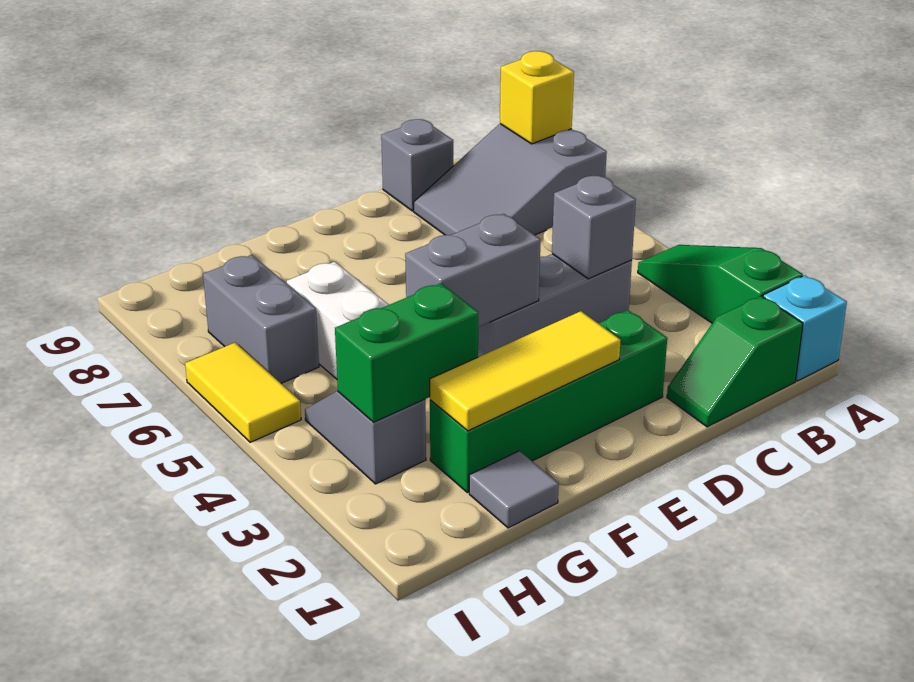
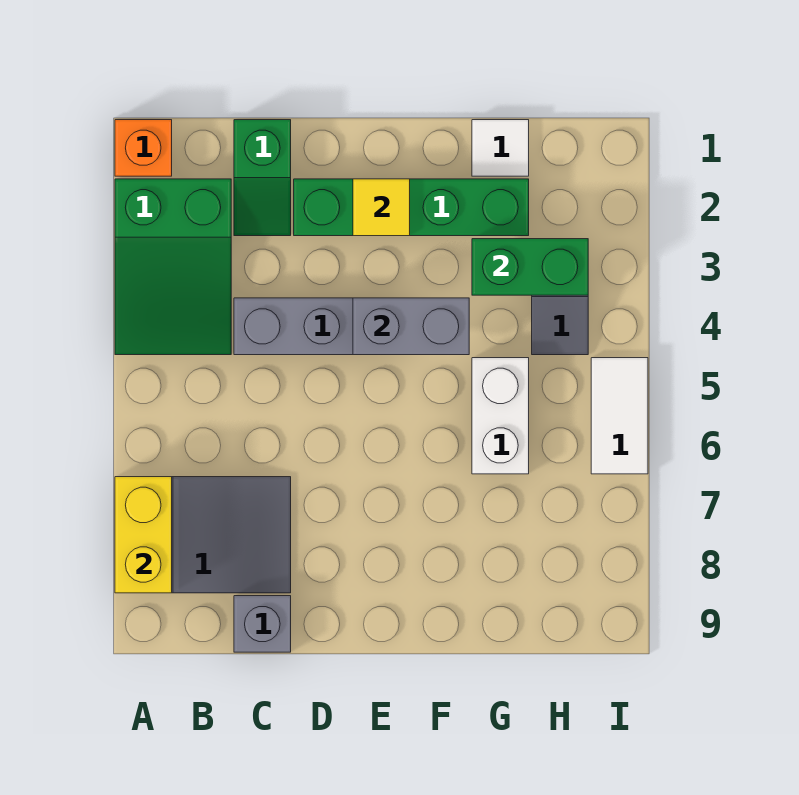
cyan brick A1 level 1 -> orange brick A1 level 1
green slope A2:A4 level 1 top 2 -> green slope A2:B4 level 1 top 2
yellow brick A8 level 2 -> yellow brick A7:A8 level 2
green slope B1:C1 level 1 top B -> green slope C1:C2 level 1 top 1
grey brick C4 level 2 -> none
yellow tile E2:G2 level 2 -> yellow tile E2 level 2
grey tile G1 level 1 -> white tile G1 level 1
grey brick H6:H7 level 1 -> none
yellow tile I5:I6 level 1 -> white tile I5:I6 level 1

